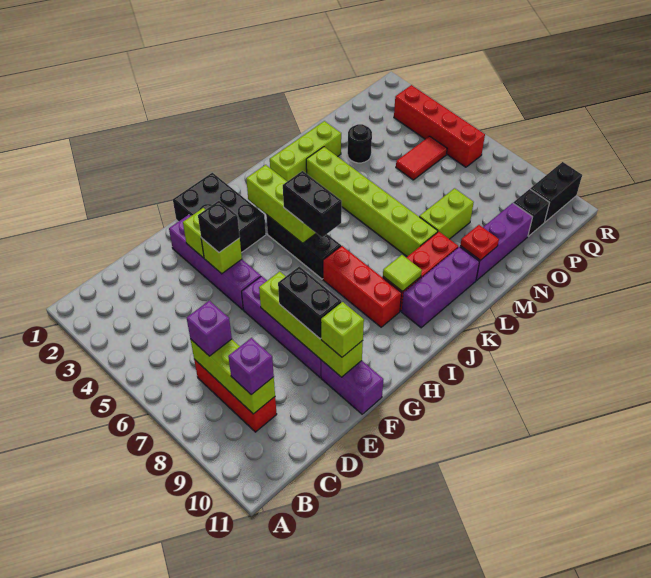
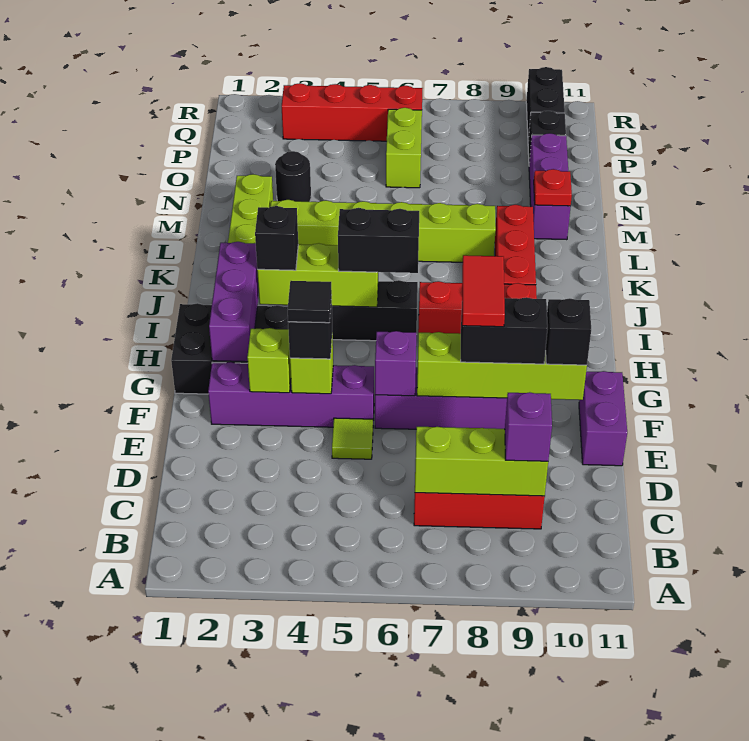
purple brick C7 level 3 -> purple brick F6 level 2
none -> black tile F4 level 4
purple brick F10:F11 level 1 -> purple brick E11:F11 level 1
lime brick F10 level 3 -> black brick F10 level 3
none -> black brick I3 level 3
lime tile J9 level 2 -> lime tile E5 level 1
purple brick J10:L10 level 1 -> purple brick G2:I2 level 2
lime brick M8:N8 level 1 -> lime brick O6:P6 level 1
red tile O5:P5 level 1 -> red tile F8:G8 level 4

